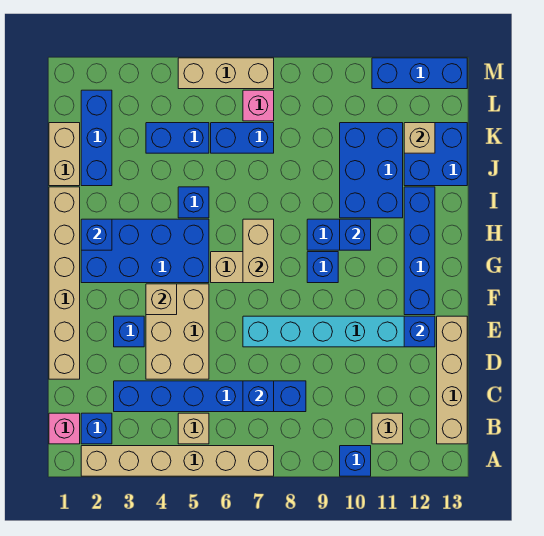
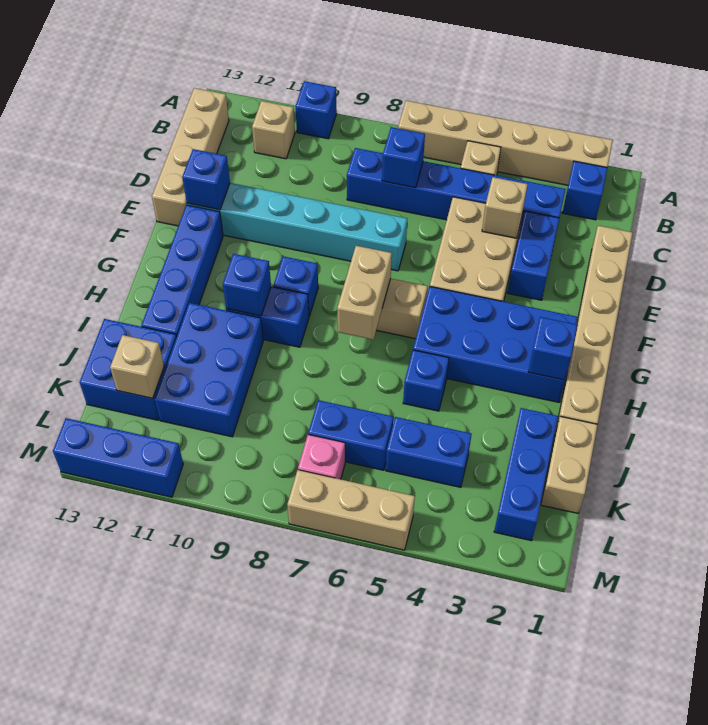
pink brick B1 level 1 -> none
blue brick E3 level 1 -> blue brick D3:E3 level 1
tan brick F4 level 2 -> tan brick D4 level 2

